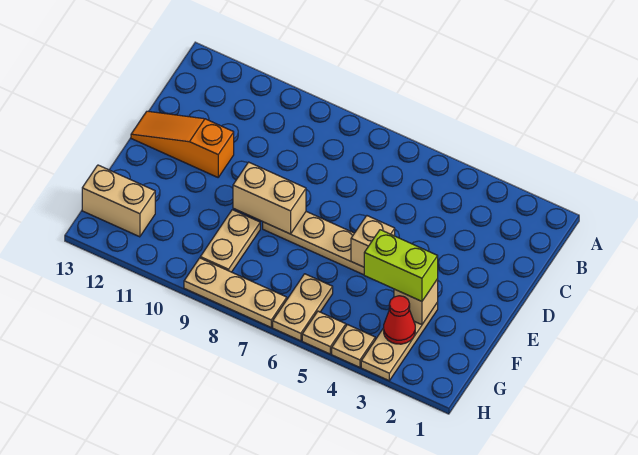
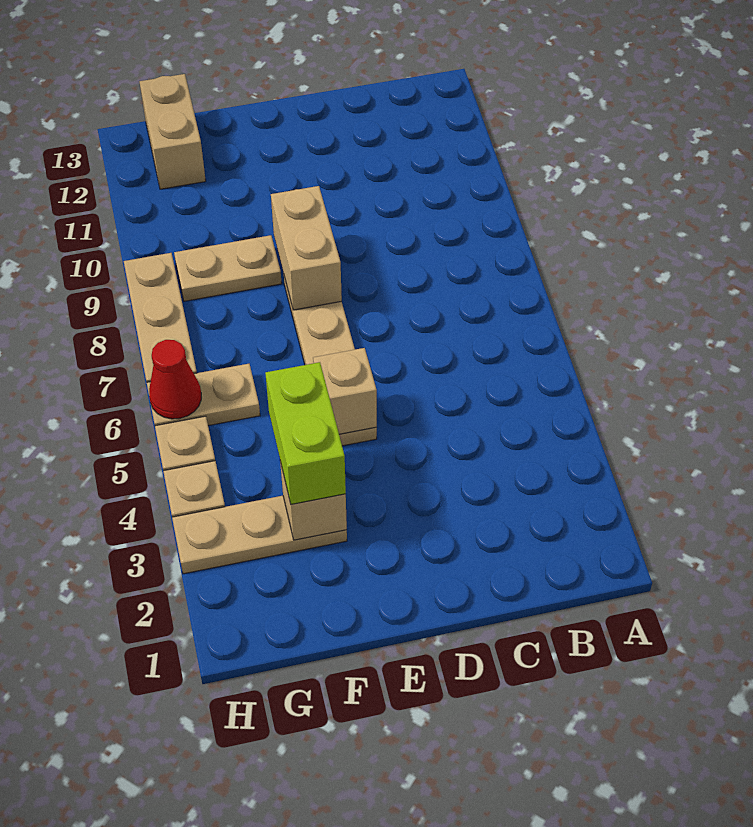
orange slope D11:D13 level 1 top 11 -> none
red cone G3 level 2 -> red cone H6 level 2

